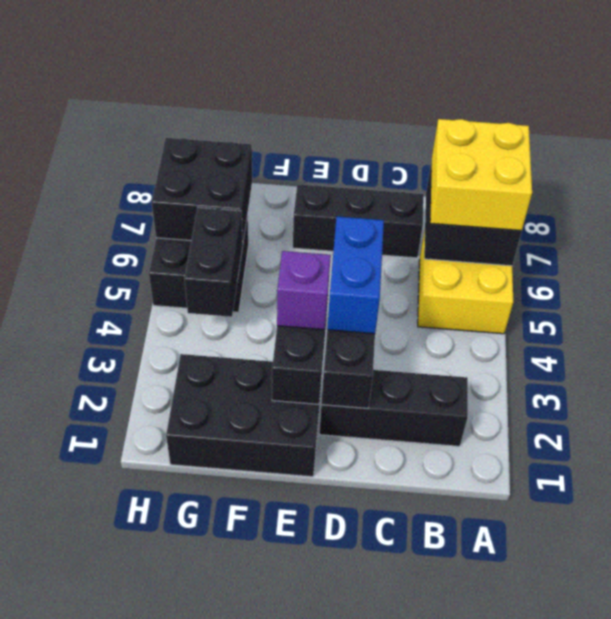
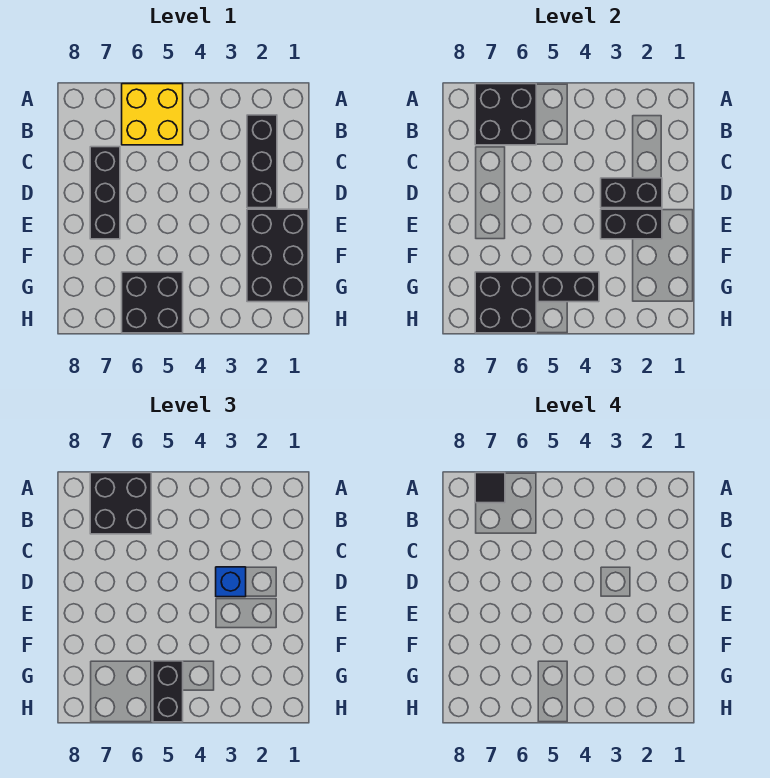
yellow brick A6:B7 level 3 -> black brick A6:B7 level 3
none -> black tile A7 level 4
blue brick D3:D4 level 3 -> blue brick D3 level 3
purple brick E3 level 3 -> none
none -> black brick G5:H5 level 3

